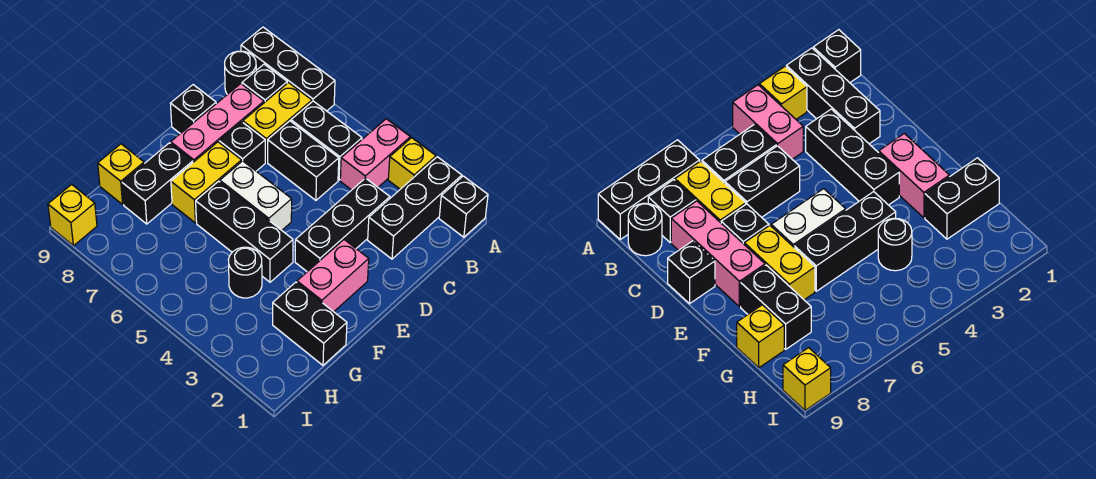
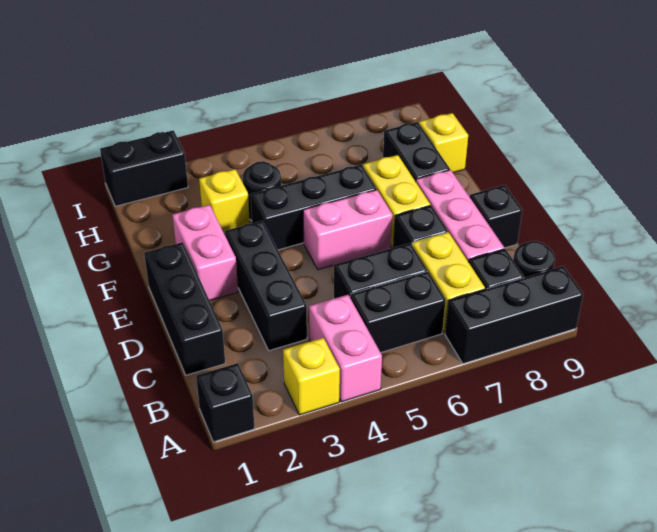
black brick A2:C2 level 1 -> black brick C1:E1 level 1
white brick E5:E6 level 1 -> pink brick E5:E6 level 1
black brick G1:G2 level 1 -> black brick I1:I2 level 1
yellow brick I9 level 1 -> yellow brick G3 level 1

